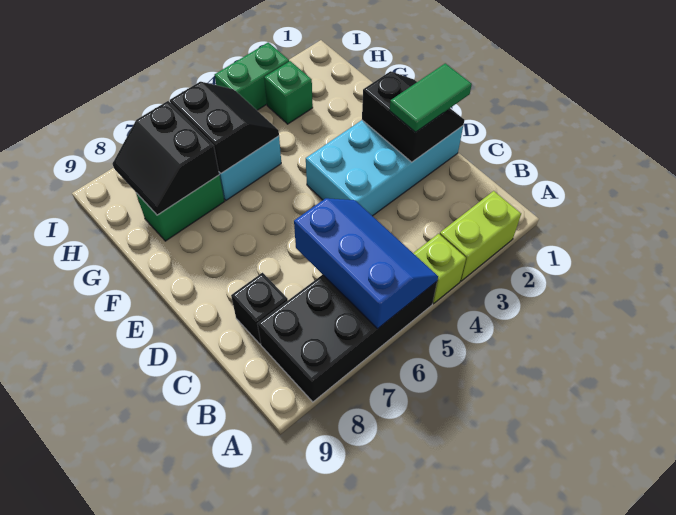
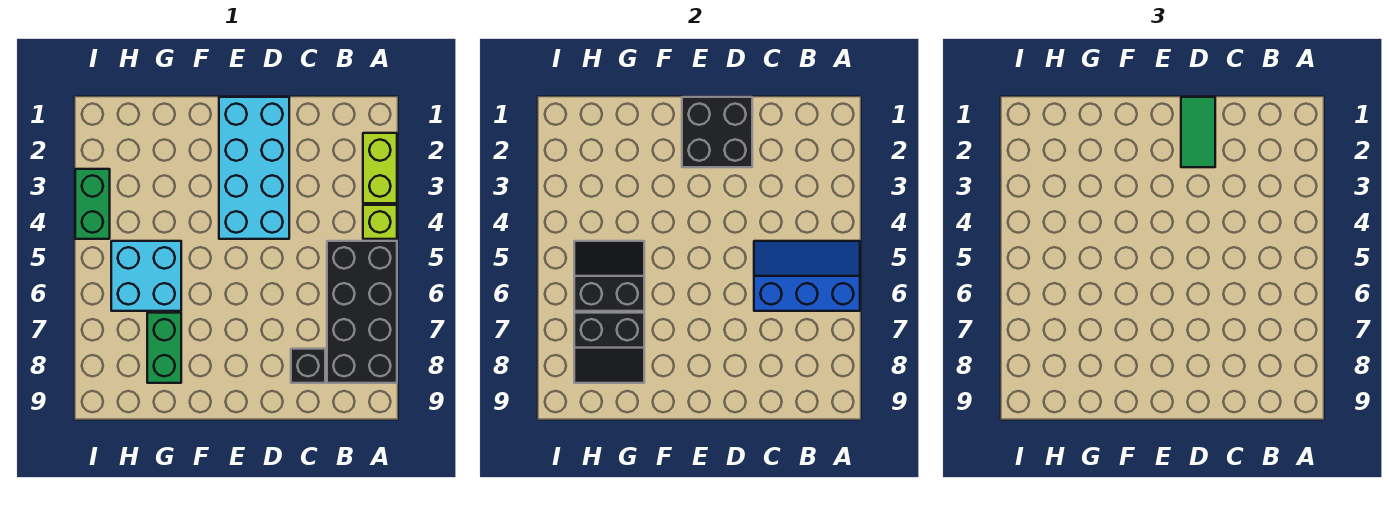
black slope D1:E2 level 2 top 2 -> black brick D1:E2 level 2
green brick H3 level 1 -> none

